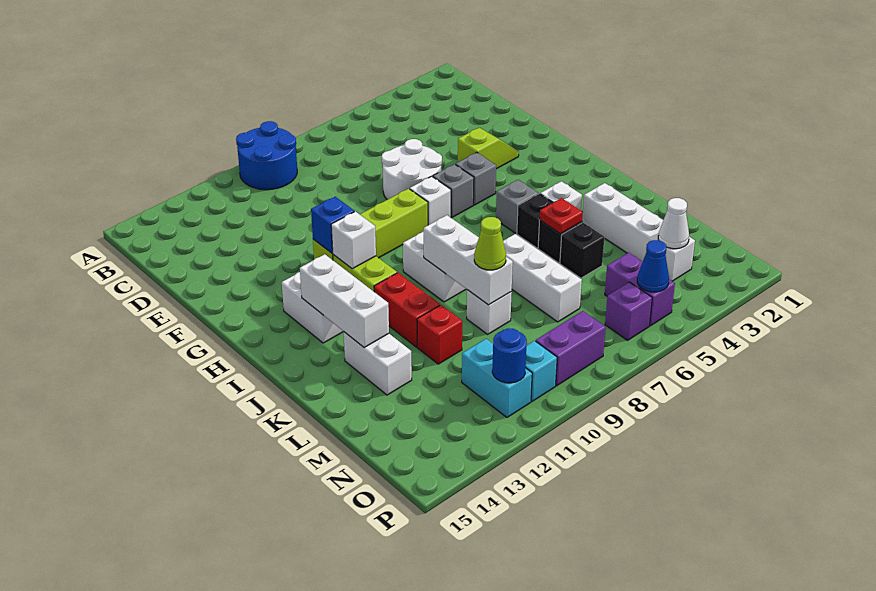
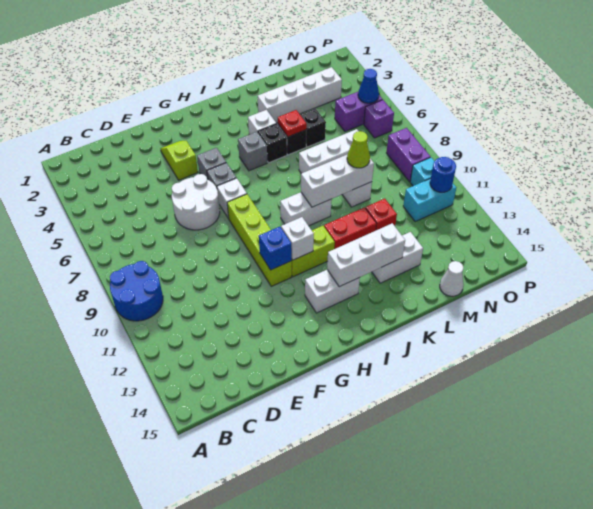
white cone N3 level 2 -> white cone M15 level 1

